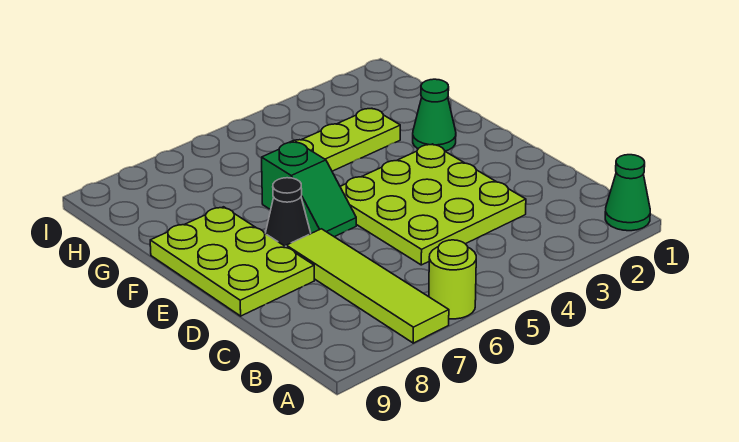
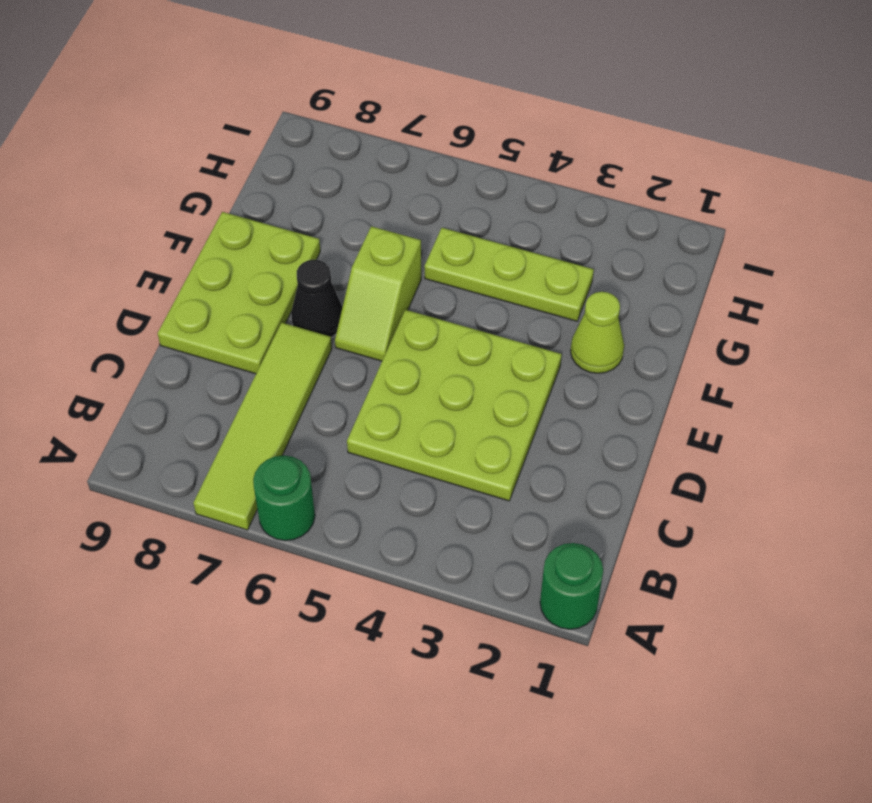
green cone A1 level 1 -> green round brick A1 level 1
lime round brick A6 level 1 -> green round brick A6 level 1
green slope E6:F6 level 1 top F -> lime slope E6:F6 level 1 top F
green cone F2 level 1 -> lime cone F2 level 1

